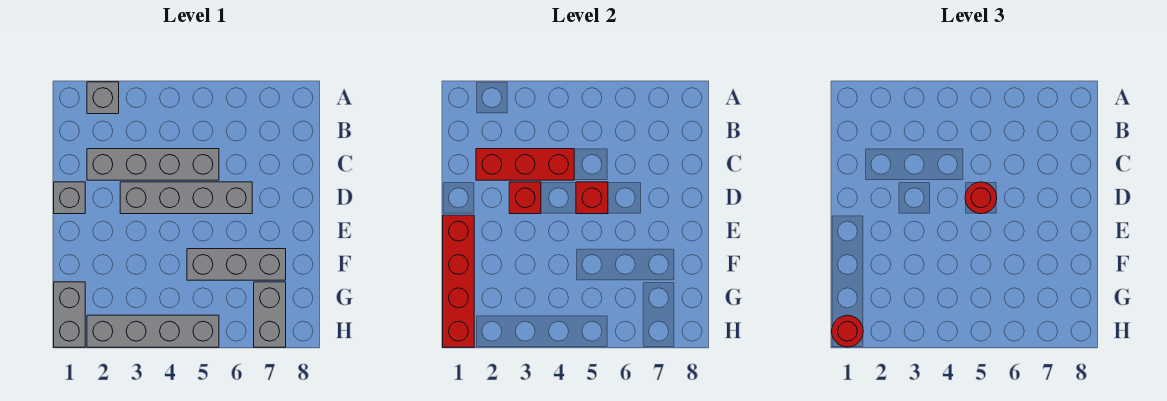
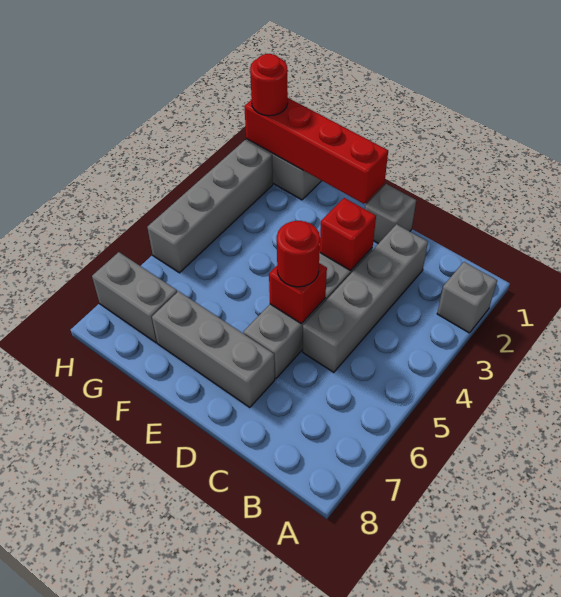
red brick C2:C4 level 2 -> none
grey brick F5:F7 level 1 -> grey brick D7:F7 level 1

